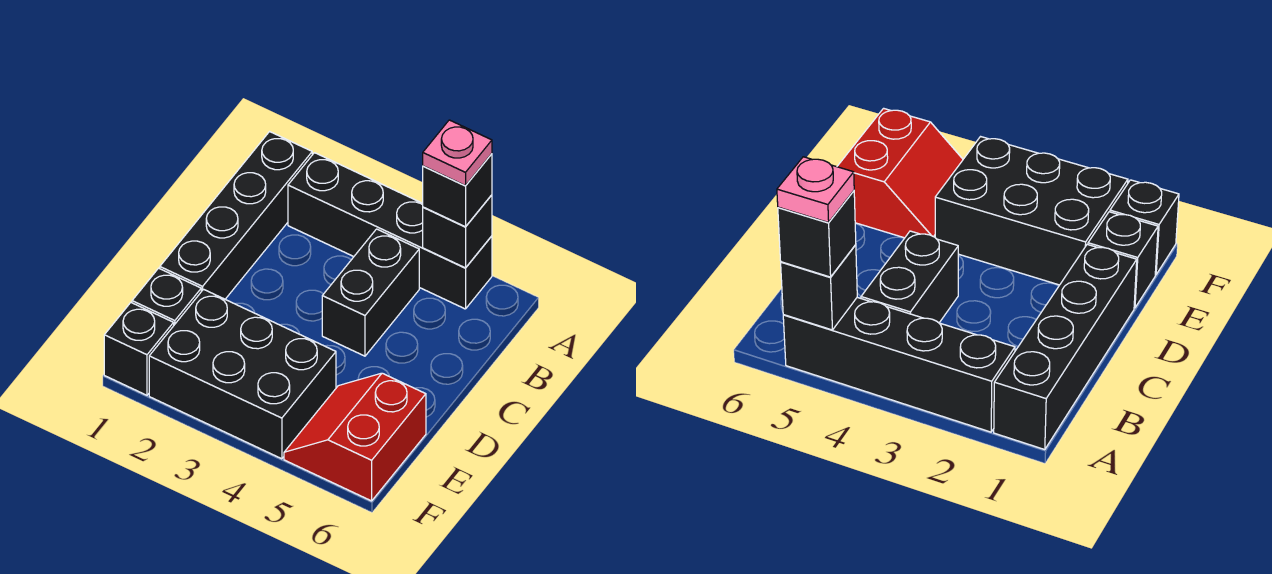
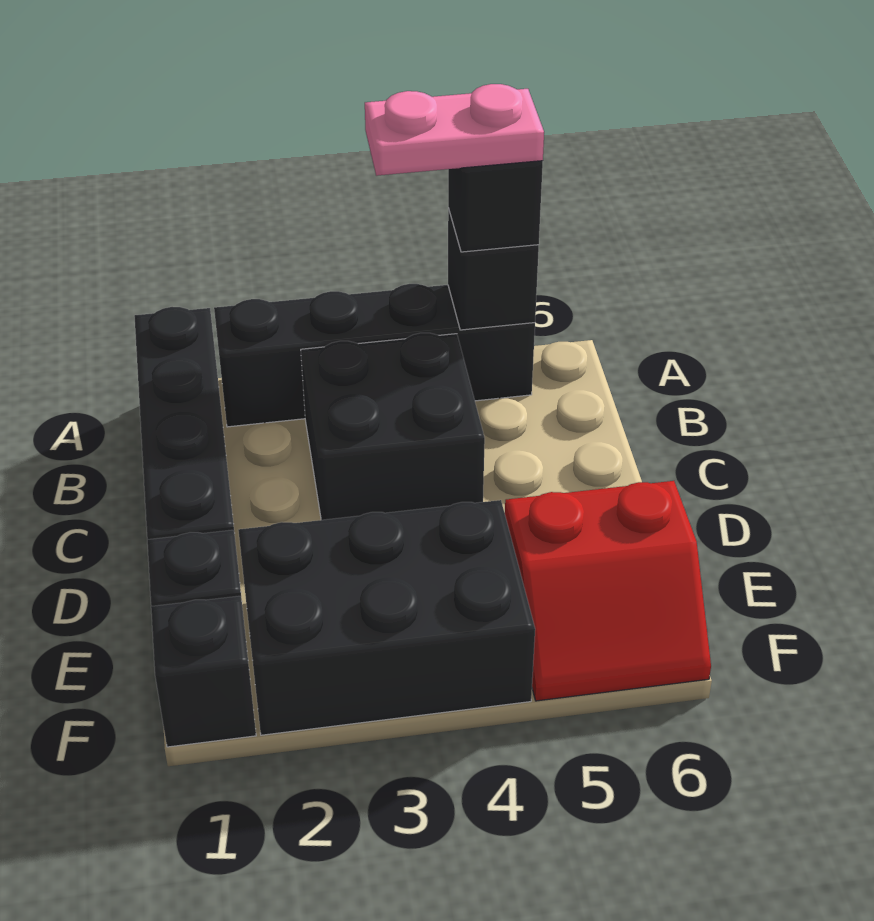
pink plate A5 level 4 -> pink plate A4:A5 level 4
black brick B4:C4 level 1 -> black brick B3:C4 level 1
red slope E5:F6 level 1 top 6 -> red slope E5:F6 level 1 top E

